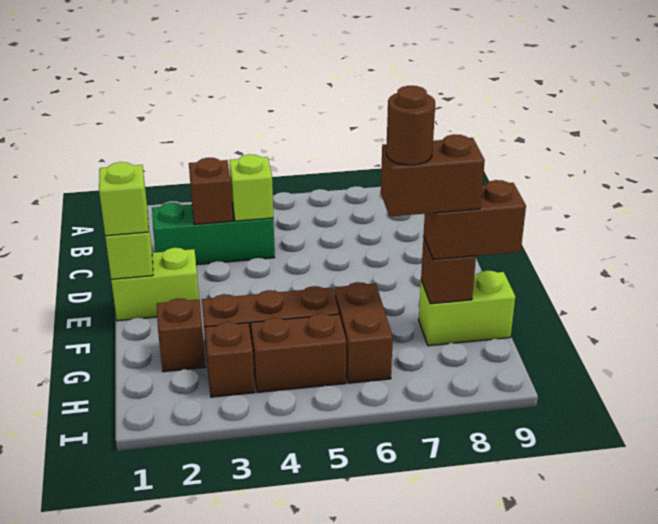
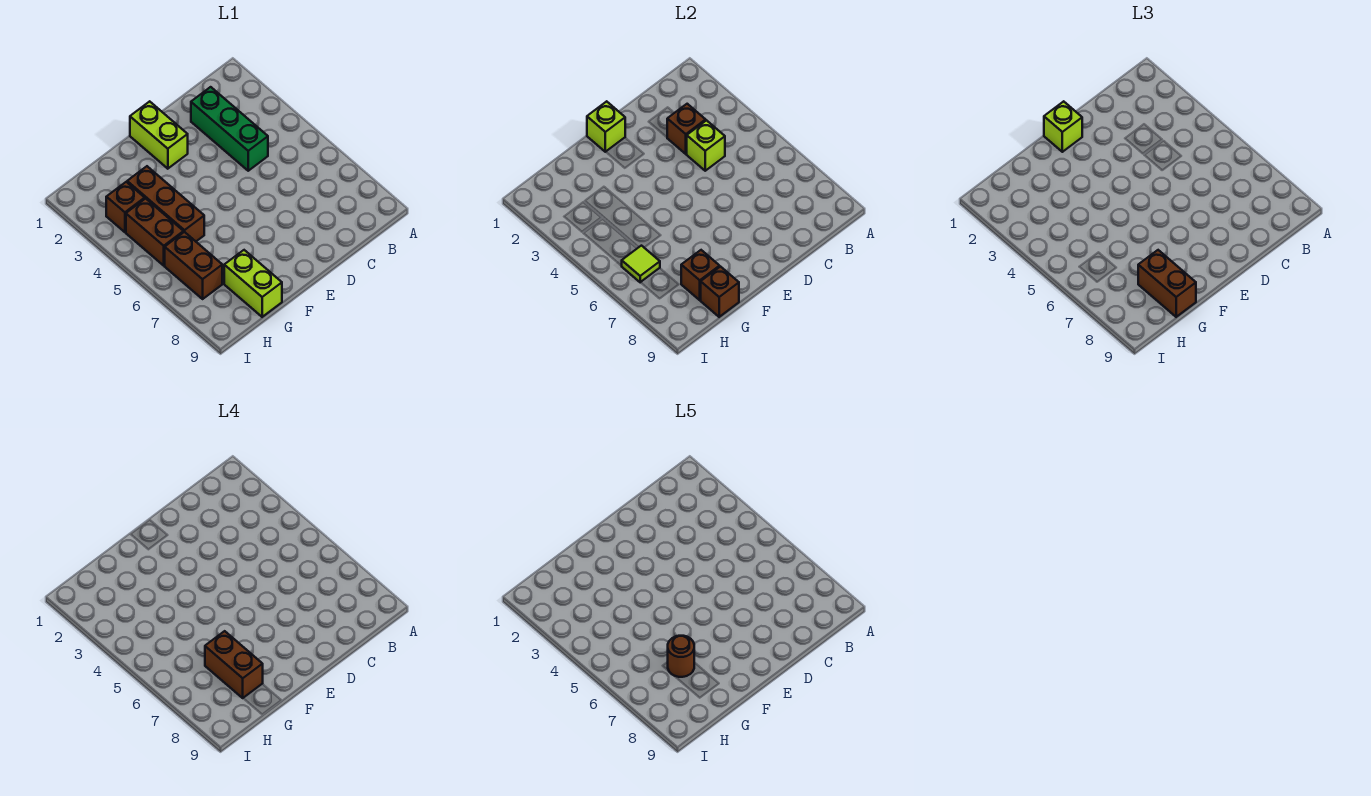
brown brick G2 level 1 -> brown brick G9 level 2
brown brick G6:H6 level 1 -> brown brick H6:H7 level 1
none -> lime tile H6 level 2

